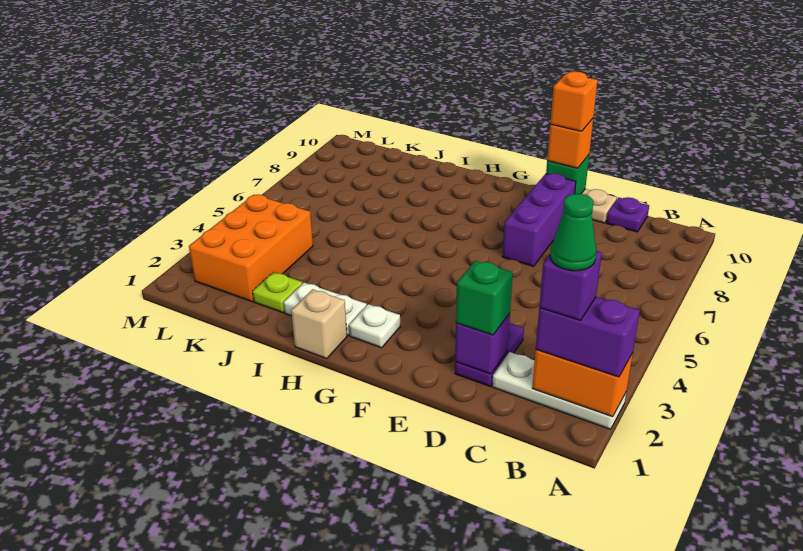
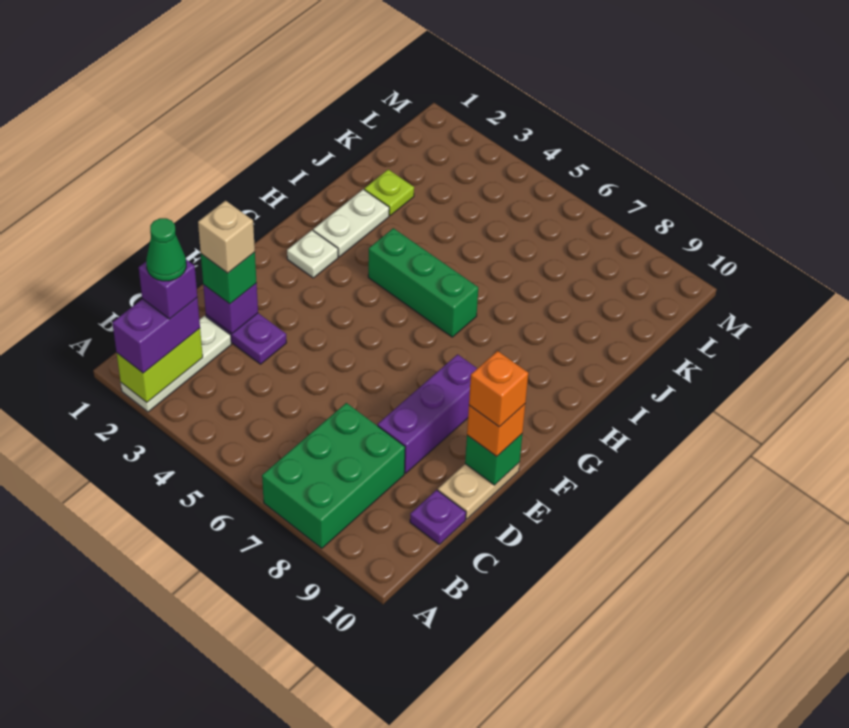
orange brick A2:B2 level 2 -> lime brick A2:B2 level 2
none -> green brick A7:C8 level 1
purple brick E7:E9 level 1 -> purple brick D8:F8 level 1
tan brick H1 level 1 -> tan brick D2 level 4
none -> green brick H4:H6 level 1
orange brick K2:L4 level 1 -> none

